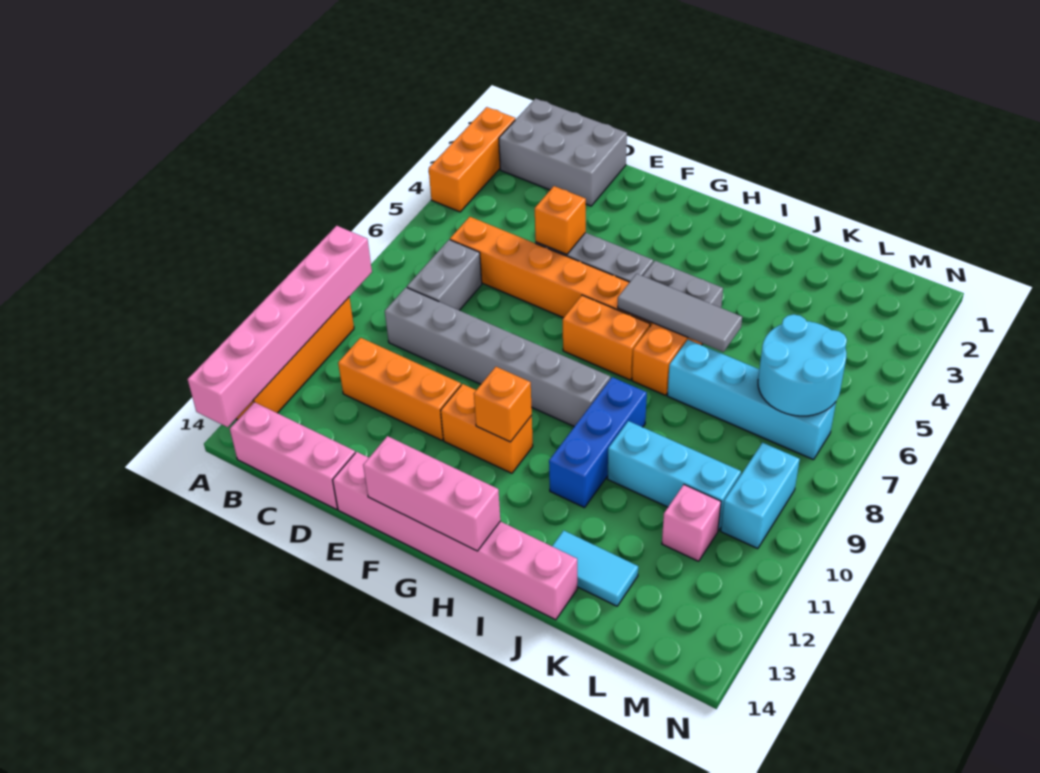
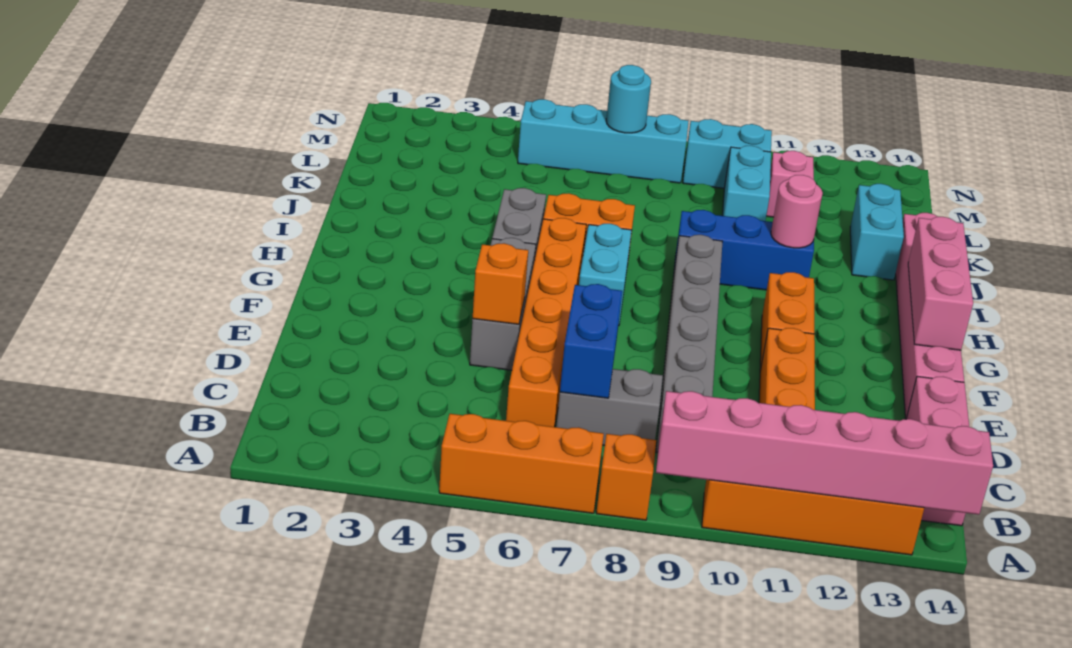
orange brick A2:A4 level 1 -> orange brick A5:A7 level 1
grey brick B1:D2 level 1 -> none
none -> blue brick C7:D7 level 2
orange brick G7:H7 level 1 -> cyan brick G7:H7 level 1
orange brick G11 level 2 -> orange brick A8 level 1
grey tile H6:J6 level 2 -> none
none -> pink round brick I11 level 2
cyan brick J7:M7 level 1 -> cyan brick M5:M8 level 1
cyan brick J10:L10 level 1 -> cyan brick K10:L10 level 1
cyan tile J13:K13 level 1 -> cyan brick J13:K13 level 1
cyan round brick L6:M7 level 2 -> cyan round brick M7 level 2

